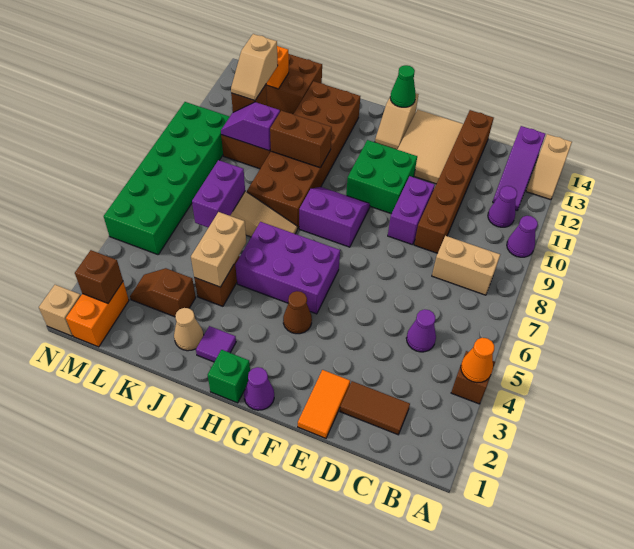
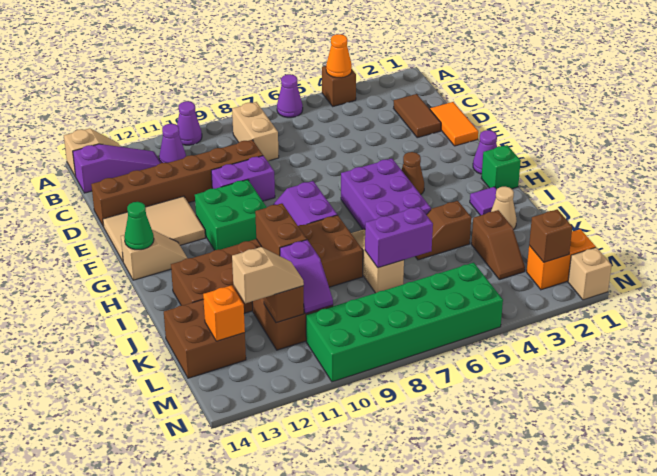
purple cone C5 level 1 -> purple cone A6 level 1
orange tile E1:E2 level 1 -> orange tile D1:E1 level 1
tan brick J4:J5 level 2 -> none

